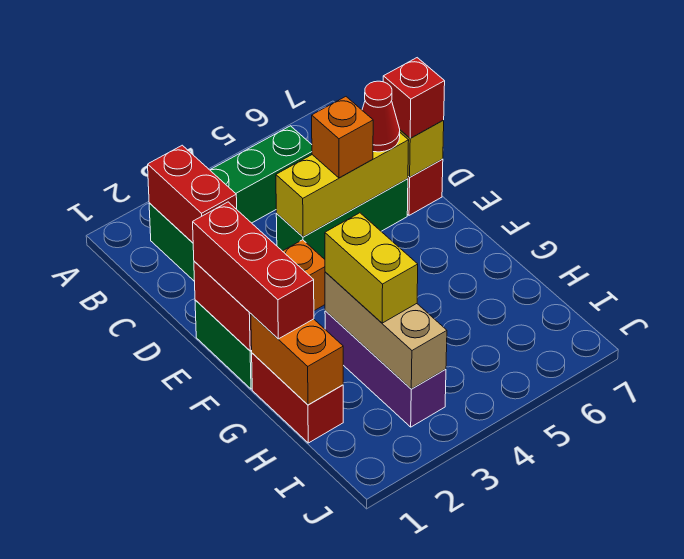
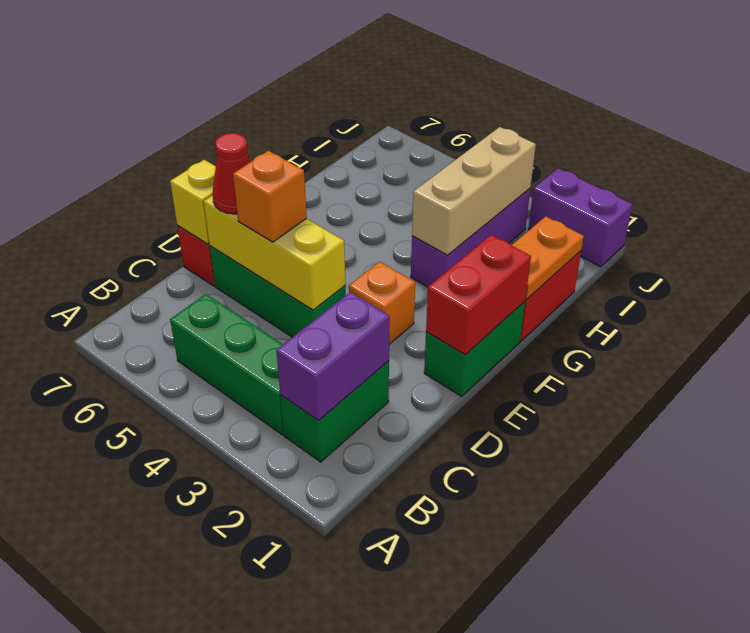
red brick B2:C2 level 2 -> purple brick B2:C2 level 2
red brick D7 level 3 -> none
red brick E1:G1 level 3 -> none
orange brick G1:H1 level 2 -> orange plate G1:H1 level 2
yellow brick G3:H3 level 3 -> none
none -> purple brick J1:J2 level 1

